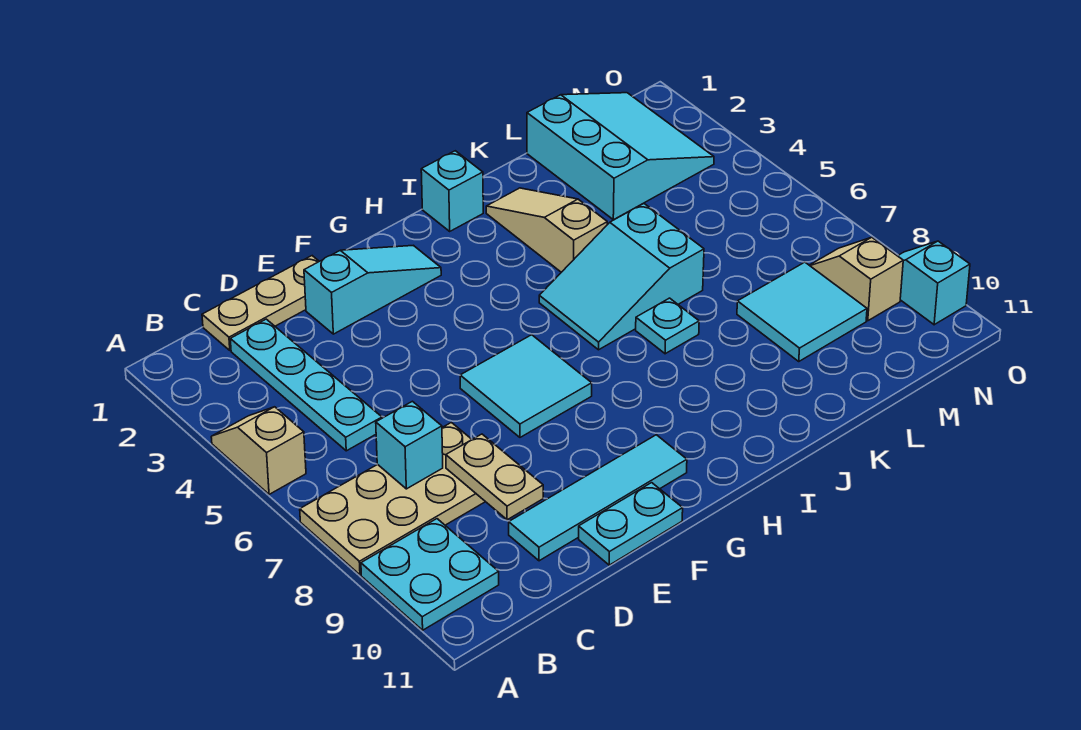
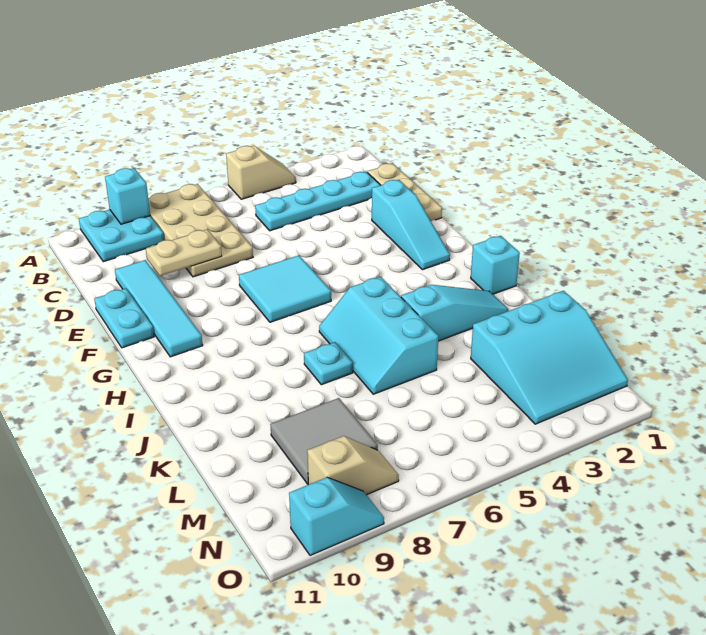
cyan brick C7 level 2 -> cyan brick A9 level 2
cyan slope I5:K6 level 1 top K -> cyan slope I5:K6 level 1 top 5
tan slope J2:J4 level 1 top 4 -> cyan slope J2:J4 level 1 top 4
cyan tile L8:M9 level 1 -> grey tile L8:M9 level 1

